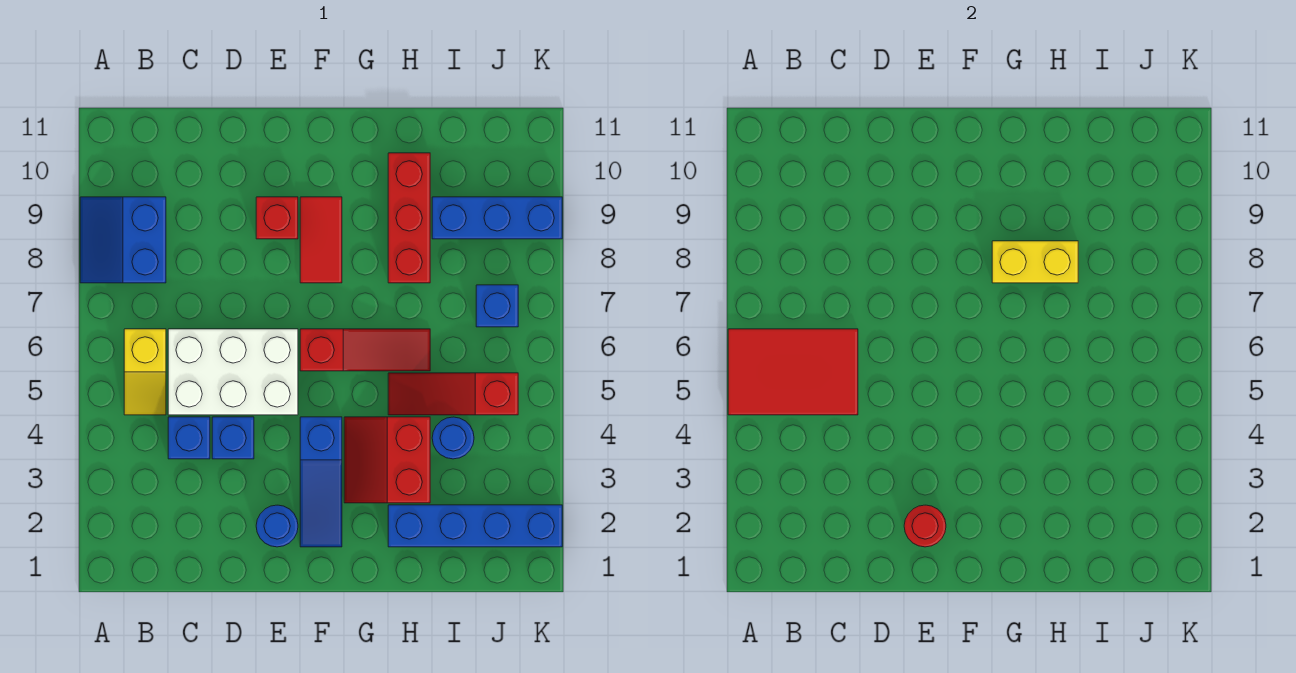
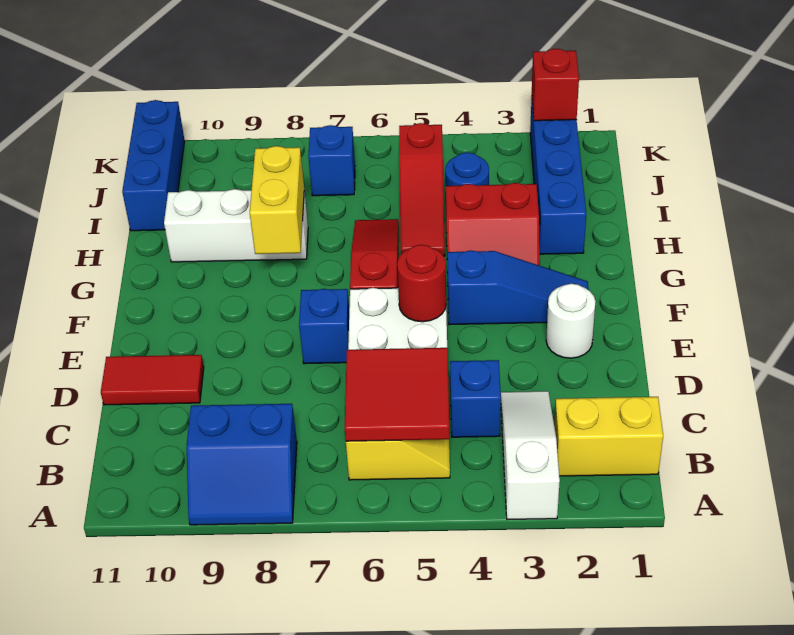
none -> white slope A3:C3 level 1 top A
red tile A5:C6 level 2 -> red tile B5:C6 level 2
none -> yellow brick B1:B2 level 1
blue brick D4 level 1 -> blue brick E7 level 1
blue round brick E2 level 1 -> white round brick E2 level 1
red round brick E2 level 2 -> red round brick E5 level 2
red brick E9 level 1 -> red brick K2 level 2
red tile F8:F9 level 1 -> red tile D10:D11 level 1
red brick H8:H10 level 1 -> white brick H8:H10 level 1
blue brick I9:K9 level 1 -> blue brick I11:K11 level 1

